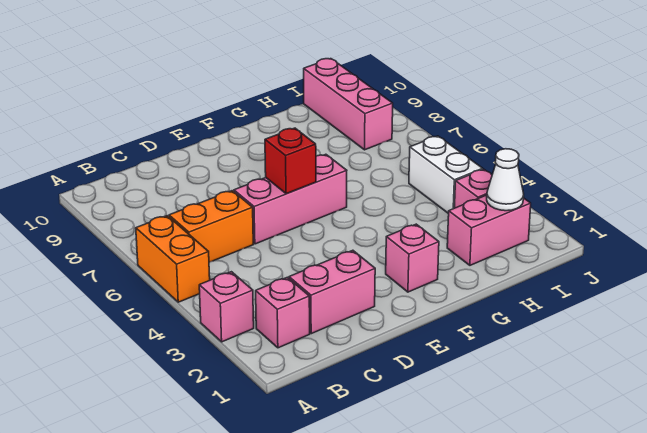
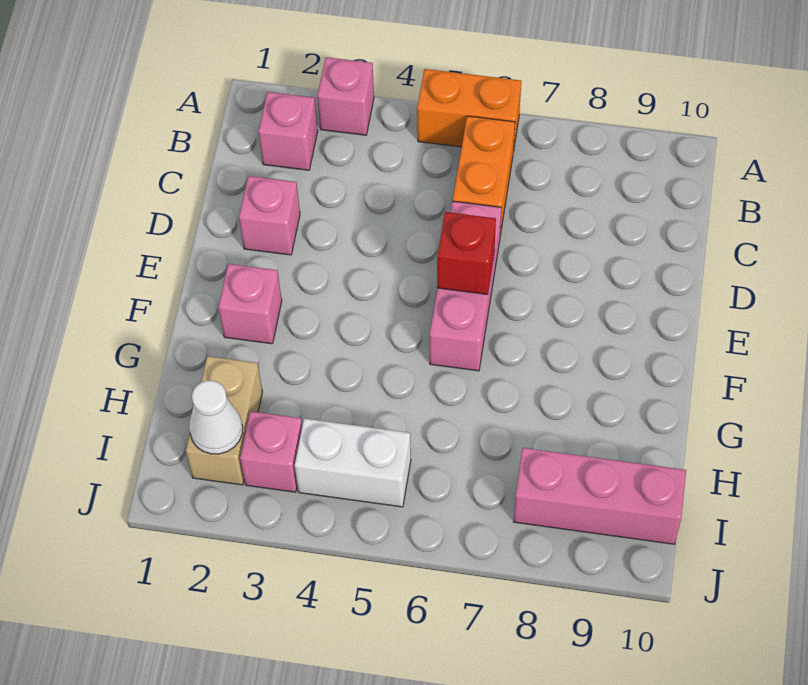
pink brick C2:D2 level 1 -> pink brick D2 level 1
pink brick H2:I2 level 1 -> tan brick H2:I2 level 1

